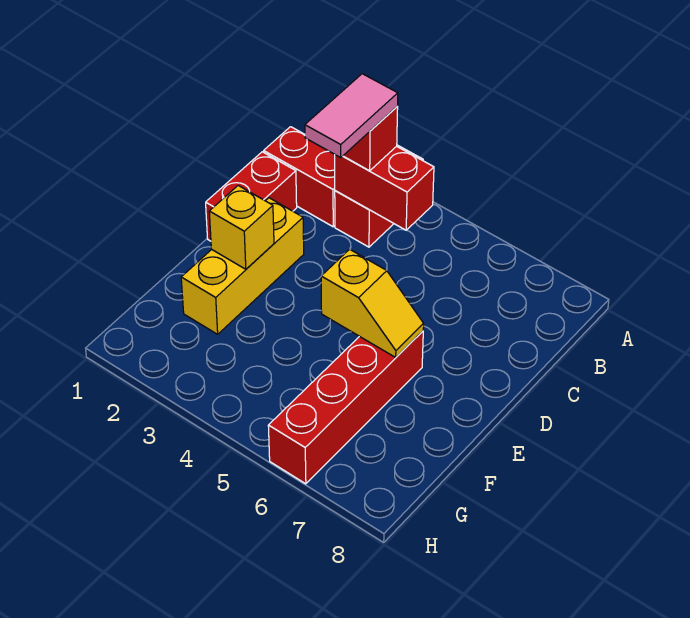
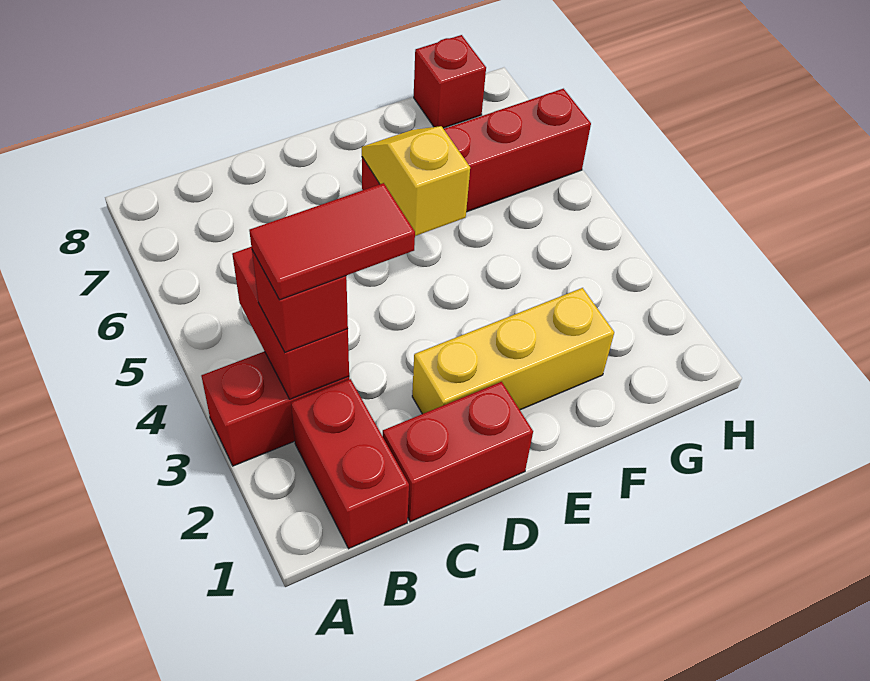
pink tile B3:C3 level 4 -> red tile B3:C3 level 4
yellow brick E2 level 2 -> none
none -> red brick G8 level 1

